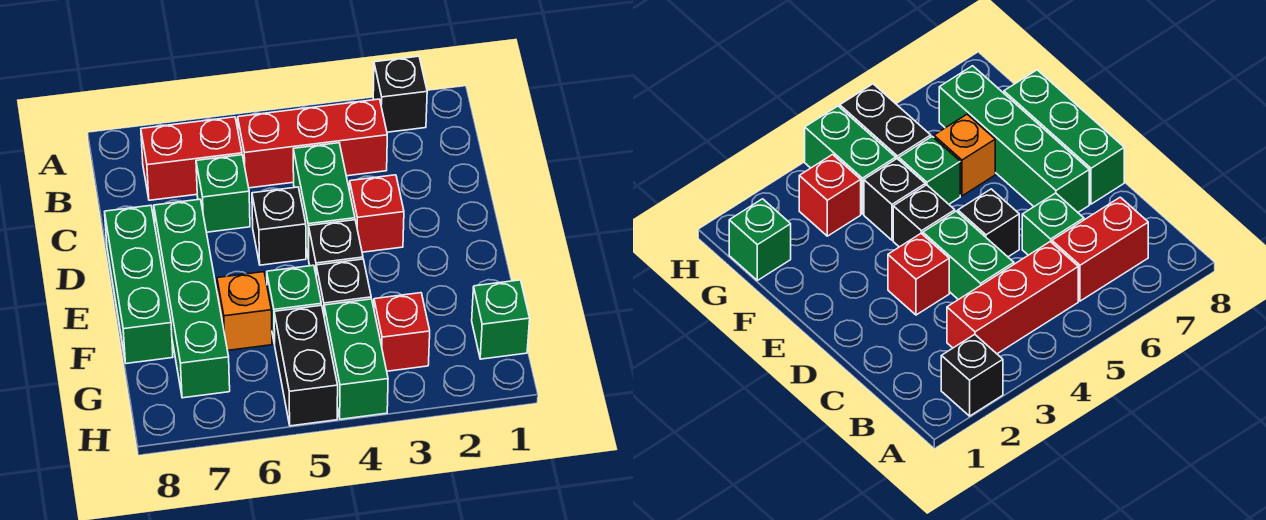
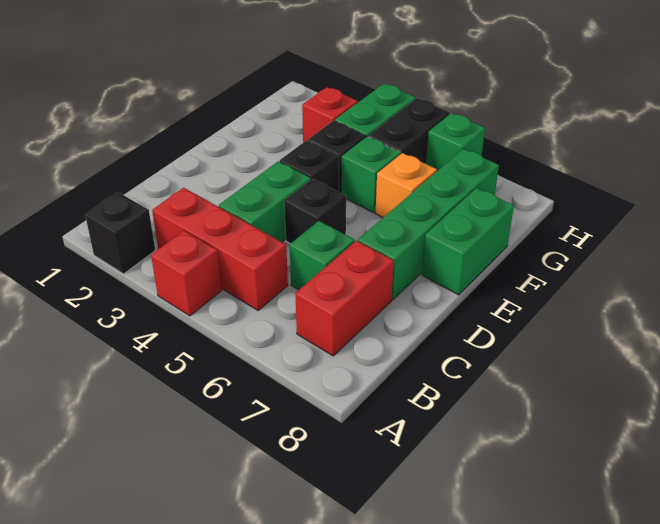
red brick B6:B7 level 1 -> red brick B7:C7 level 1
red brick D3 level 1 -> red brick A4 level 1
green brick D8:F8 level 1 -> green brick E8:F8 level 1
green brick G1 level 1 -> green brick H6 level 1

